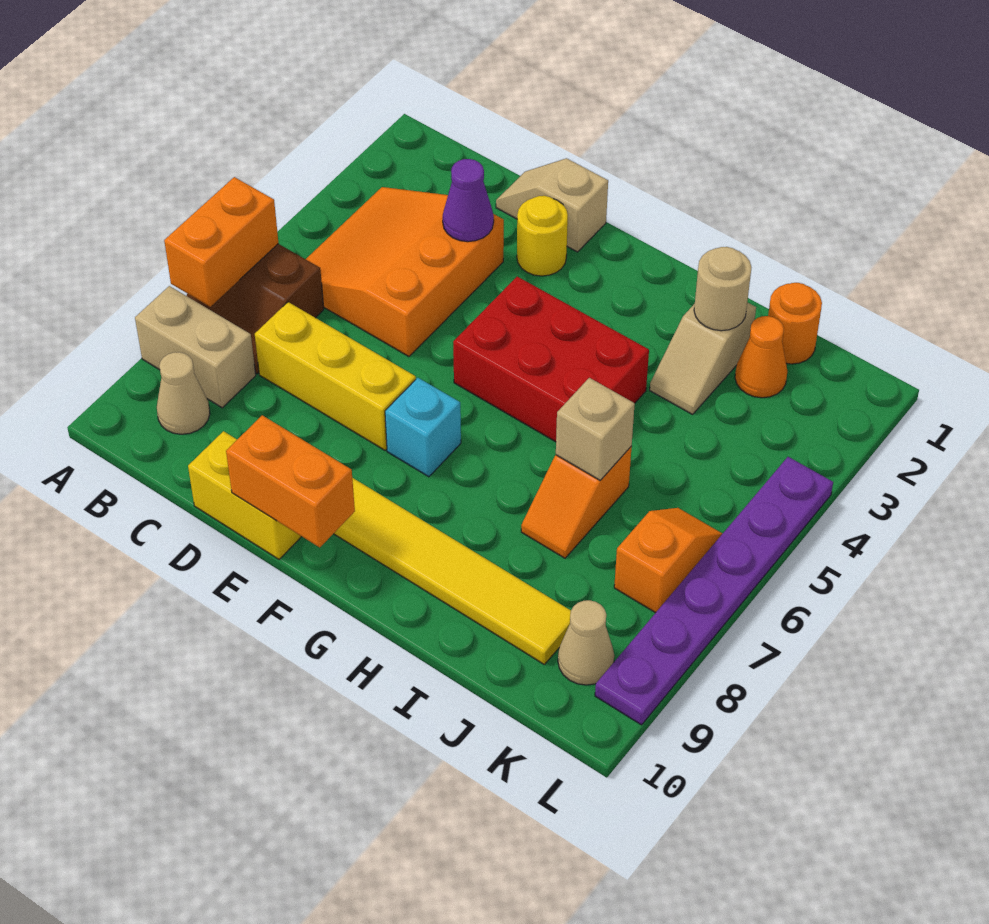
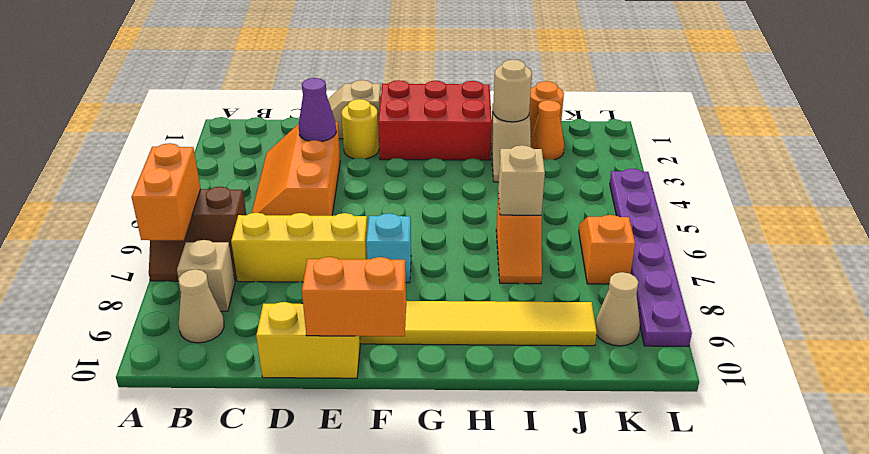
tan brick A8:B8 level 1 -> tan brick B8 level 1
orange slope B3:D5 level 1 top D -> orange slope C3:D5 level 1 top D
red brick F4:H5 level 1 -> red brick F1:H2 level 1

